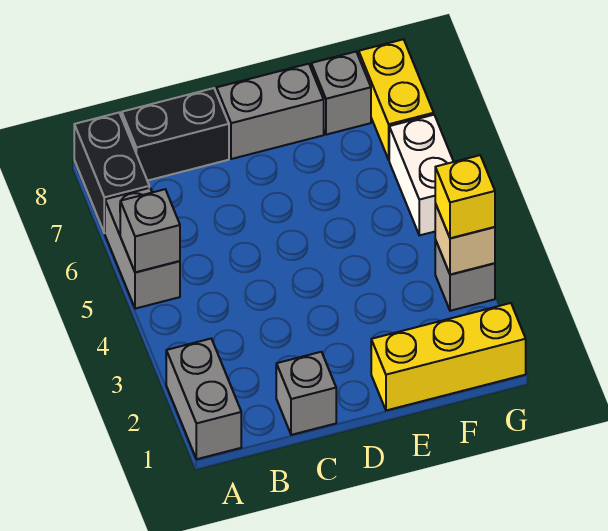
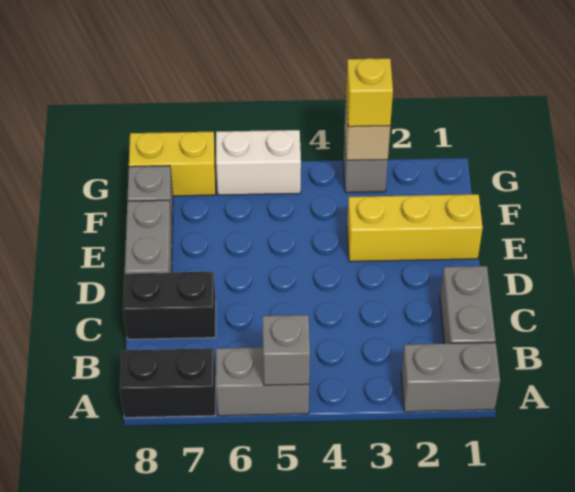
black brick B8:C8 level 1 -> black brick C7:C8 level 1
grey brick C1 level 1 -> grey brick B1:C1 level 1
yellow brick E1:G1 level 1 -> yellow brick E1:E3 level 1

